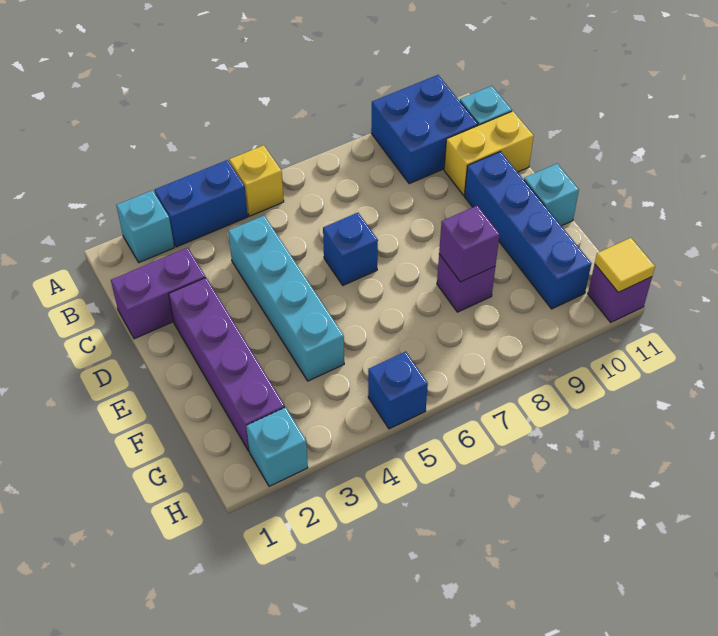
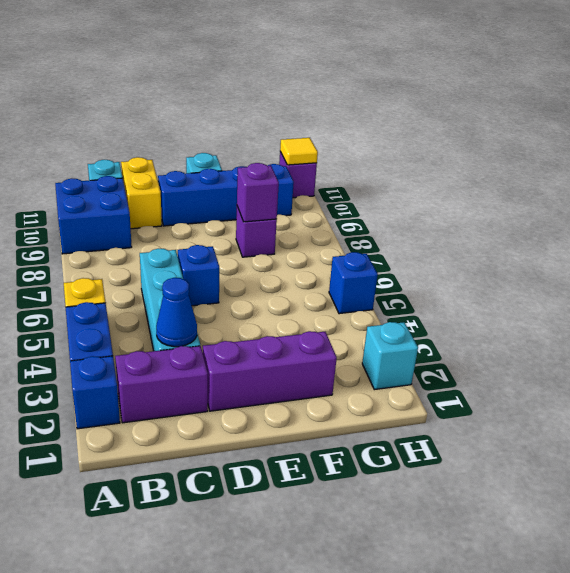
cyan brick A2 level 1 -> blue brick A2 level 1
purple brick C1:C2 level 1 -> purple brick B2:C2 level 1
none -> blue cone C3 level 2
cyan brick C4:F4 level 1 -> cyan brick C3:C6 level 1
purple brick D2:G2 level 1 -> purple brick D2:F2 level 1

